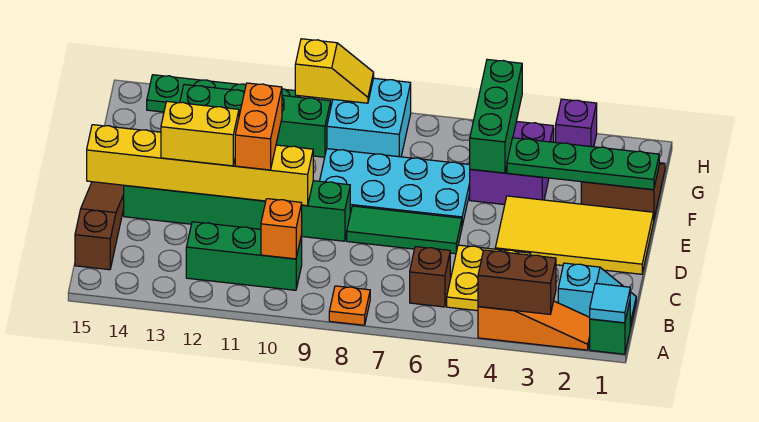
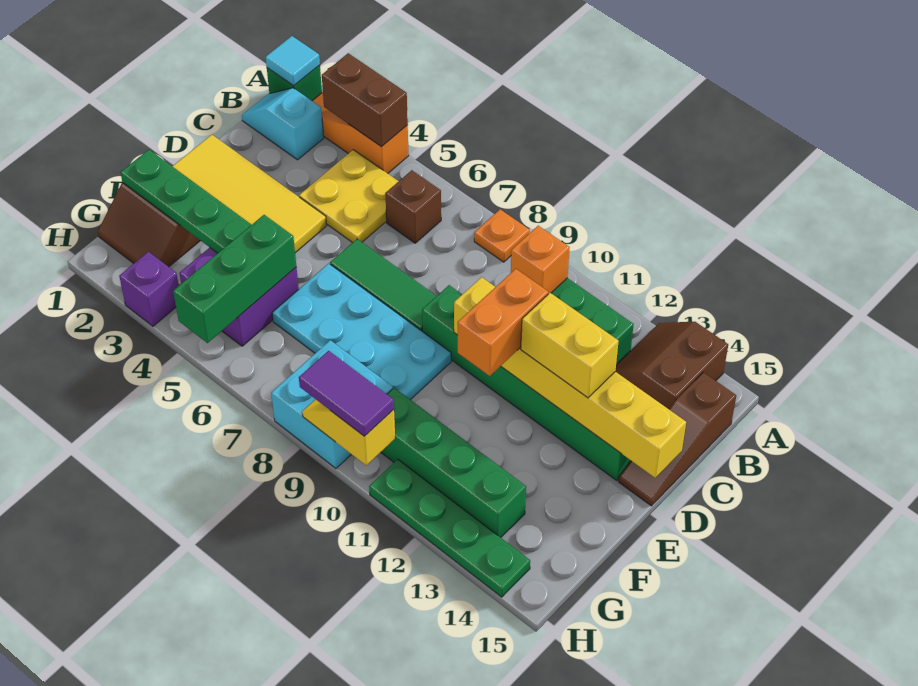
none -> brown slope A13:B14 level 1 top 14
none -> purple tile H9:H10 level 3

